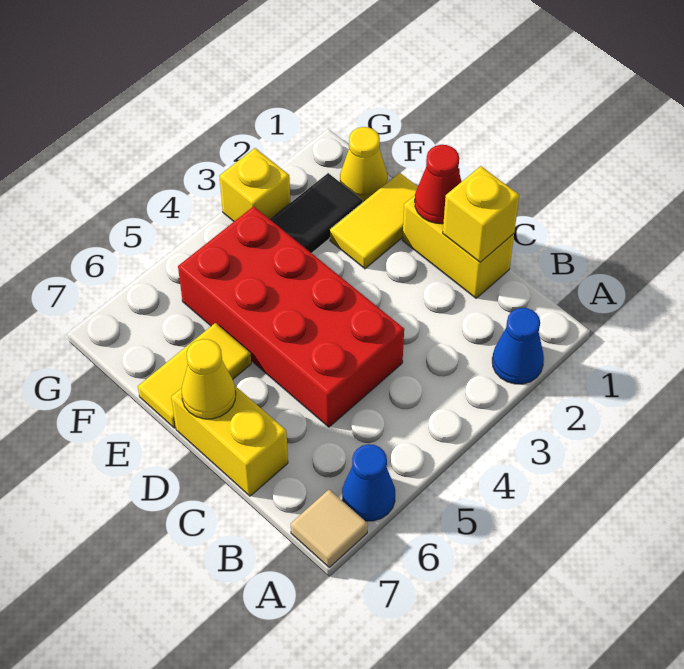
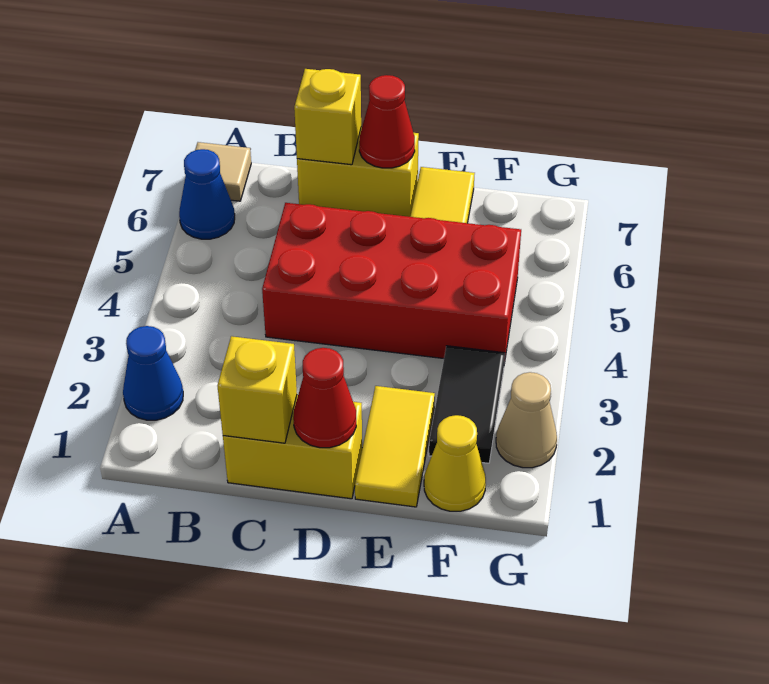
yellow cone D7 level 2 -> red cone D7 level 2
none -> tan cone G2 level 1
yellow brick G3 level 1 -> yellow brick C7 level 2

